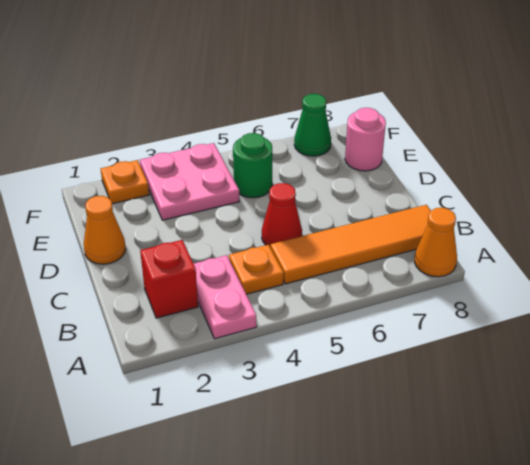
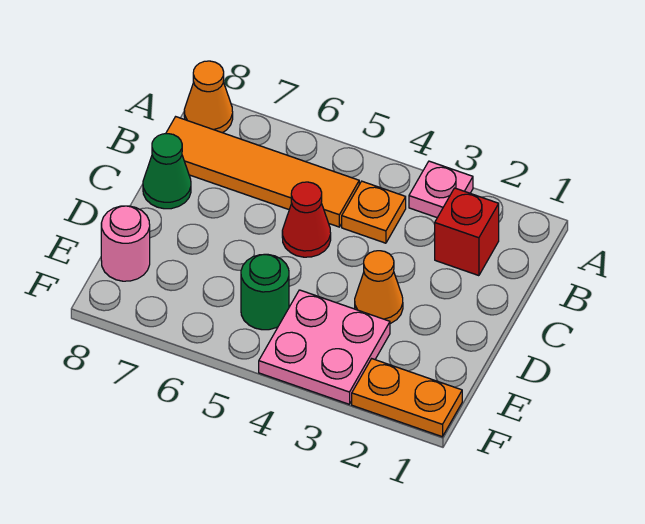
pink plate A3:B3 level 1 -> pink plate A3 level 1
orange cone D1 level 1 -> orange cone D3 level 1
orange plate F2 level 1 -> orange plate F1:F2 level 1
green cone F7 level 1 -> green cone C8 level 1

